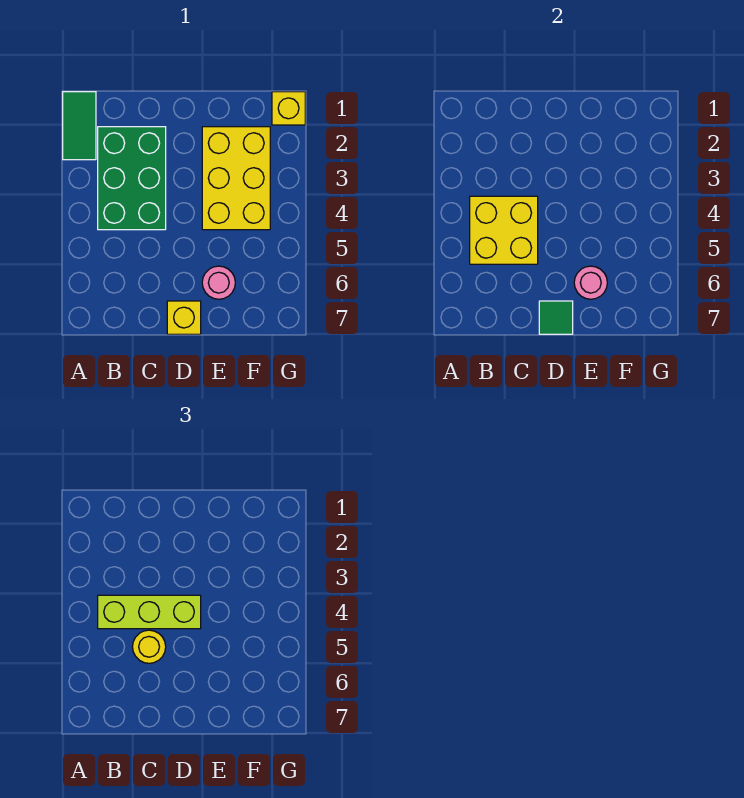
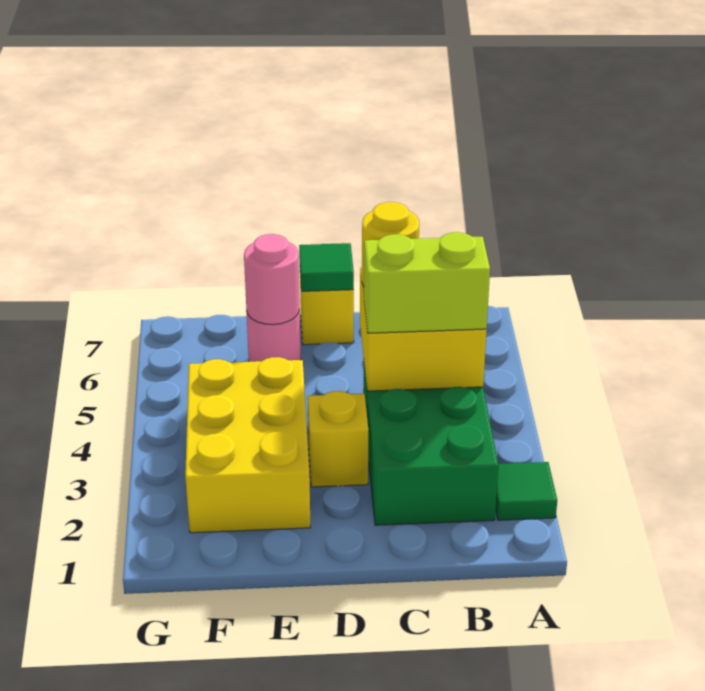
green tile A1:A2 level 1 -> green tile A2 level 1
lime brick B4:D4 level 3 -> lime brick B4:C4 level 3
yellow brick G1 level 1 -> yellow brick D3 level 1

